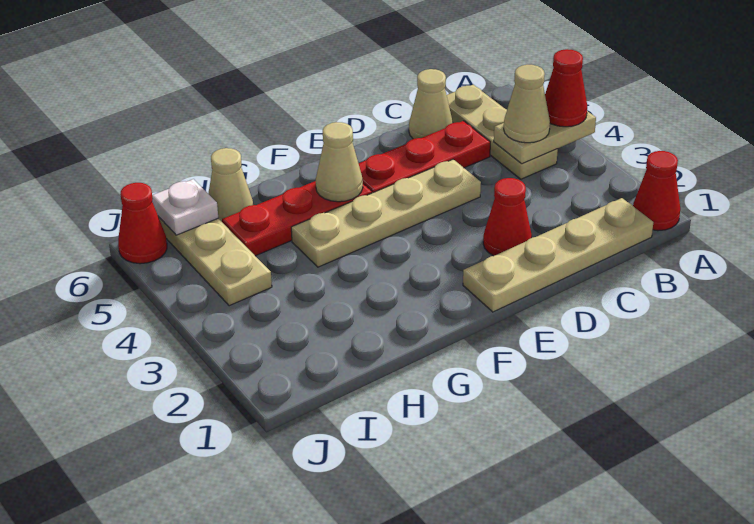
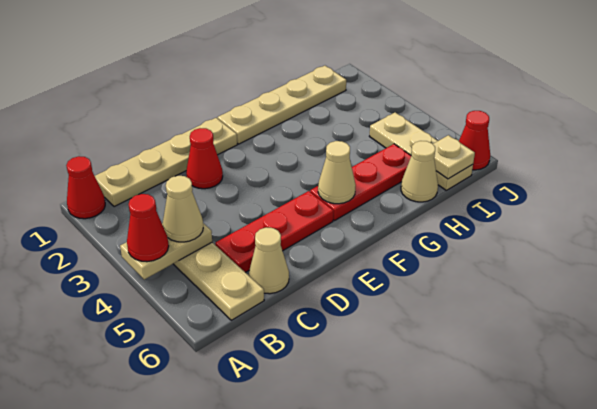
tan plate D4:G4 level 1 -> tan plate F1:I1 level 1
white plate I6 level 2 -> tan plate I6 level 2

